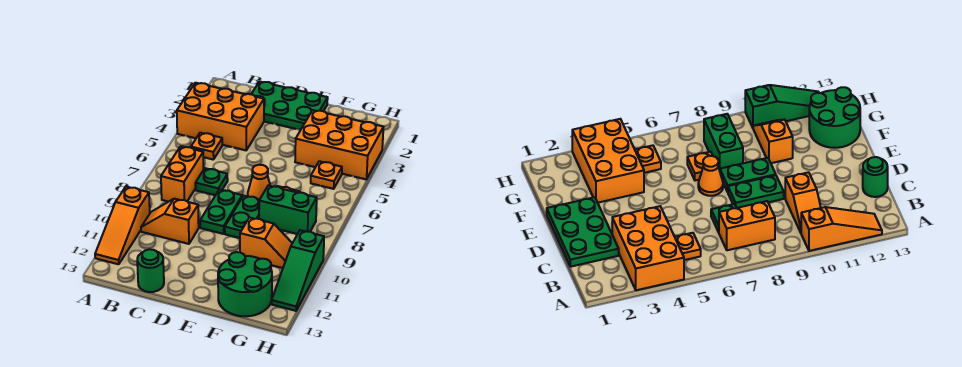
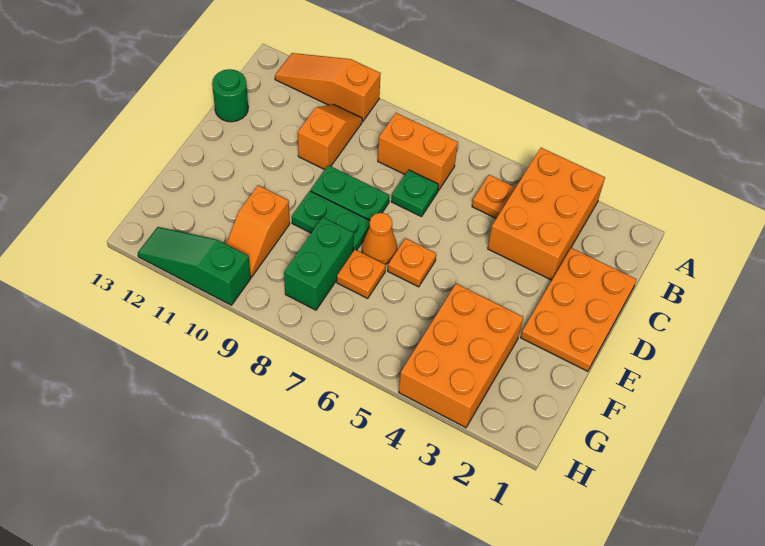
green plate C1:E2 level 1 -> orange plate C1:E2 level 1
green round brick F12:G13 level 1 -> none
orange plate G5 level 1 -> orange plate E6 level 1

